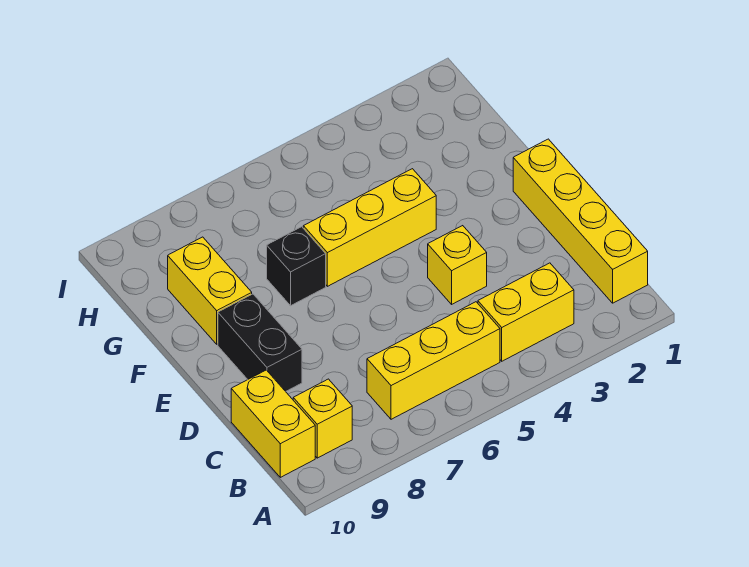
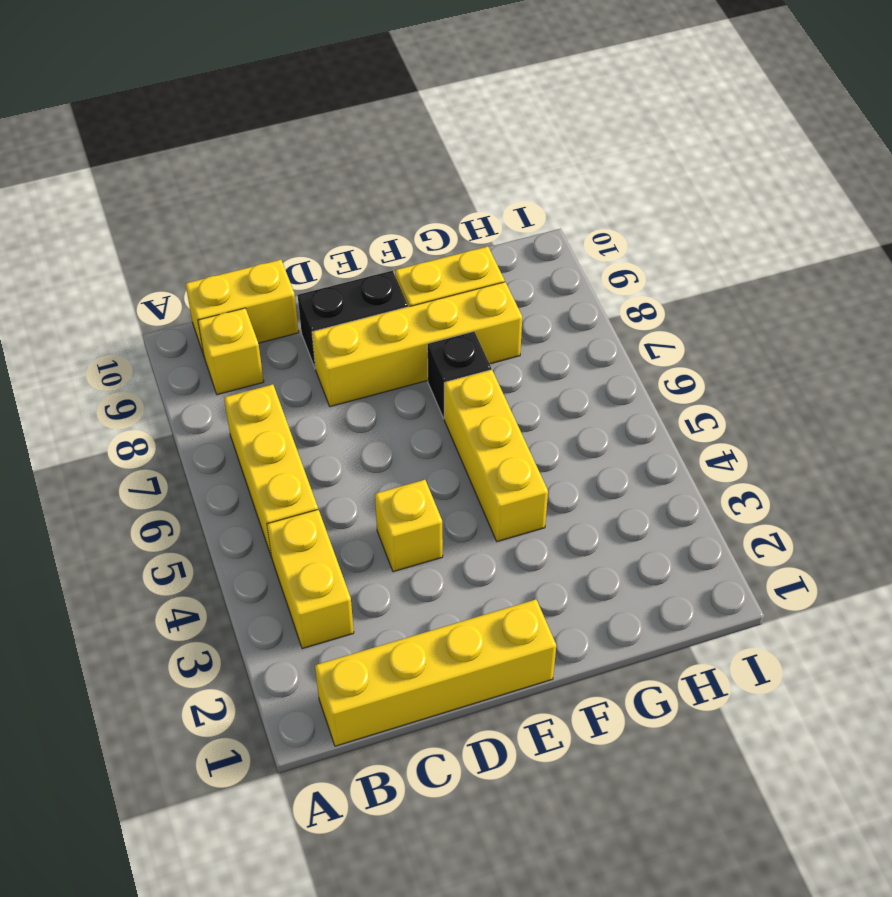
none -> yellow brick D8:G8 level 1

